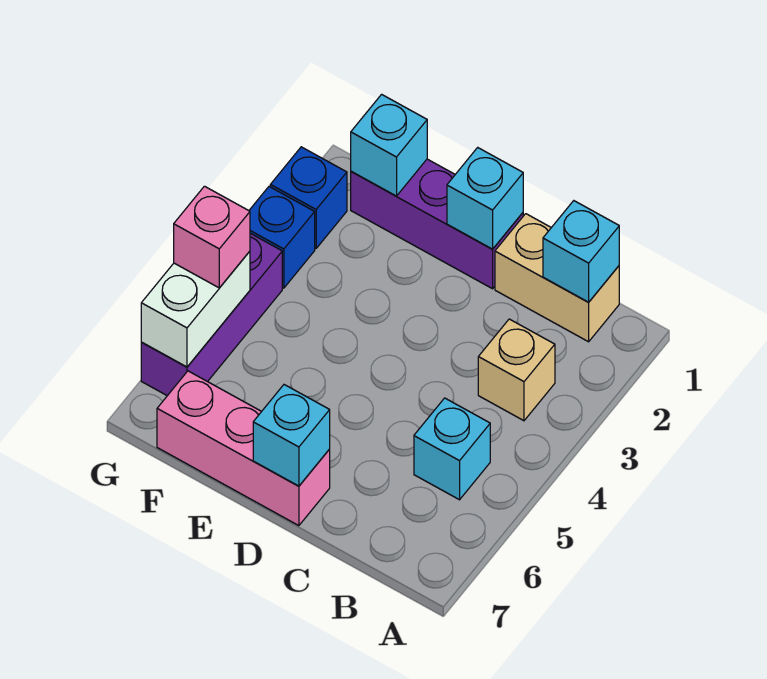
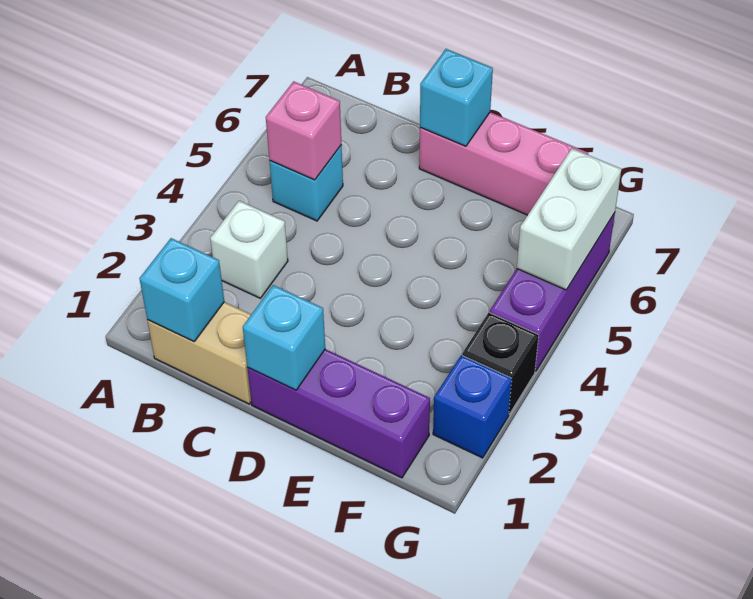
tan brick B3 level 1 -> white brick B3 level 1
cyan brick F1 level 2 -> none
blue brick G3 level 1 -> black brick G3 level 1
pink brick G5 level 3 -> pink brick B5 level 2

